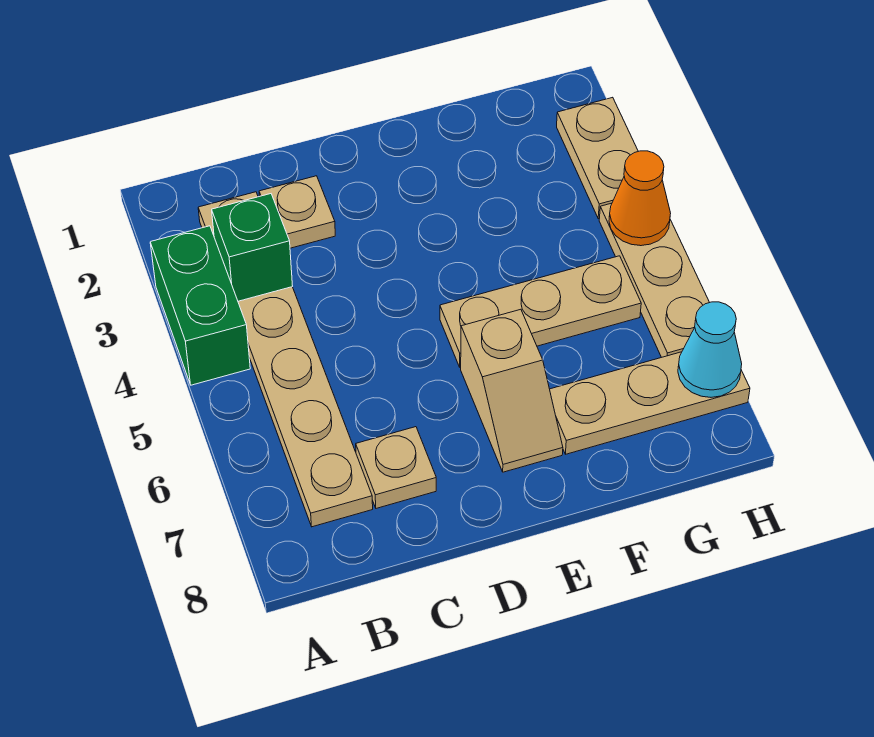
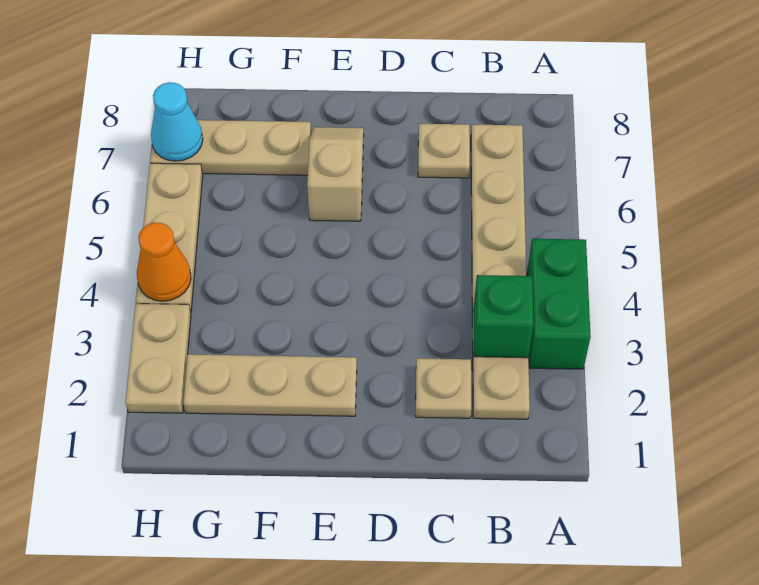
tan plate E5:G5 level 1 -> tan plate E2:G2 level 1

